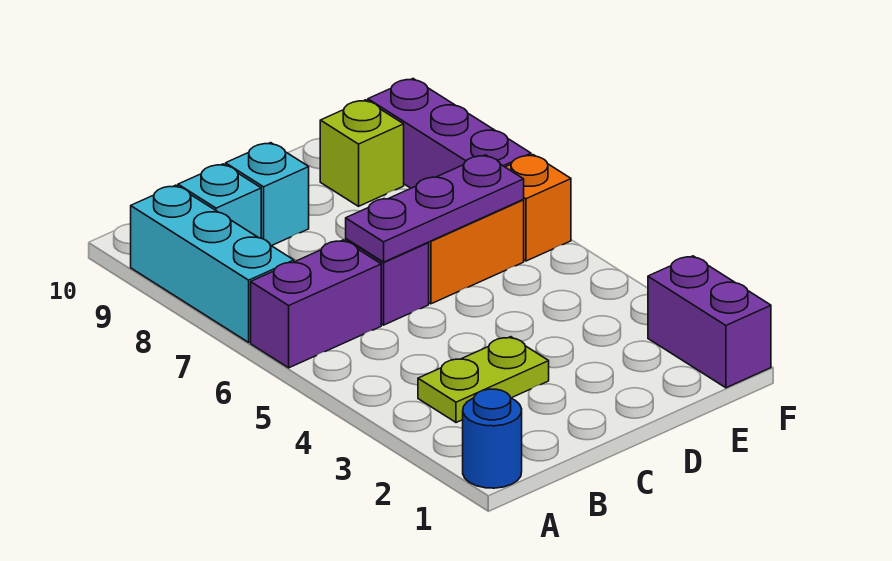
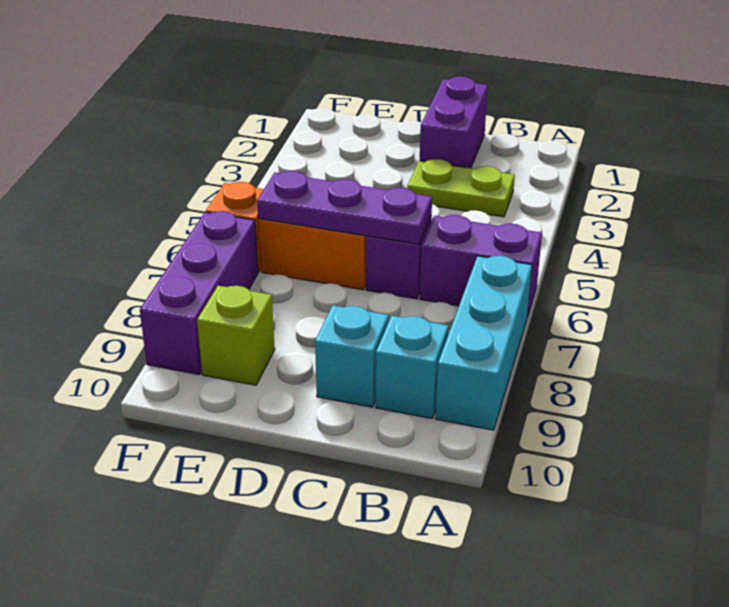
blue round brick A1 level 1 -> none
purple brick F1:F2 level 1 -> purple brick C1:C2 level 1

